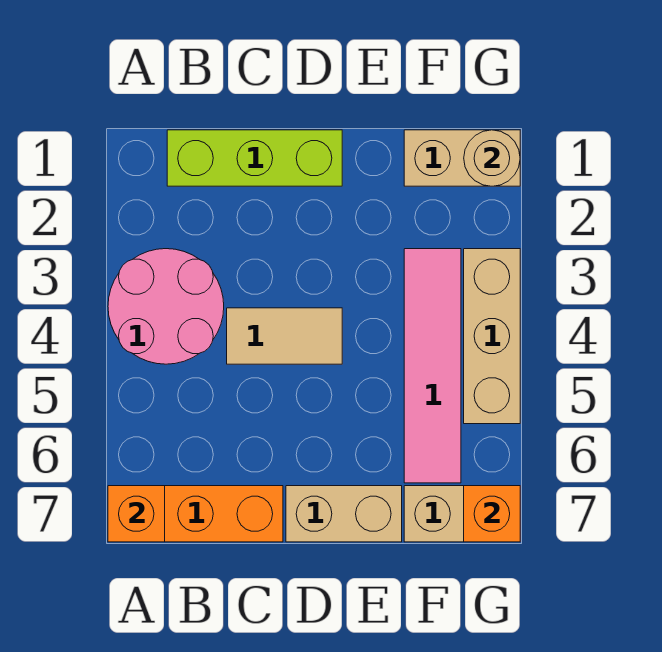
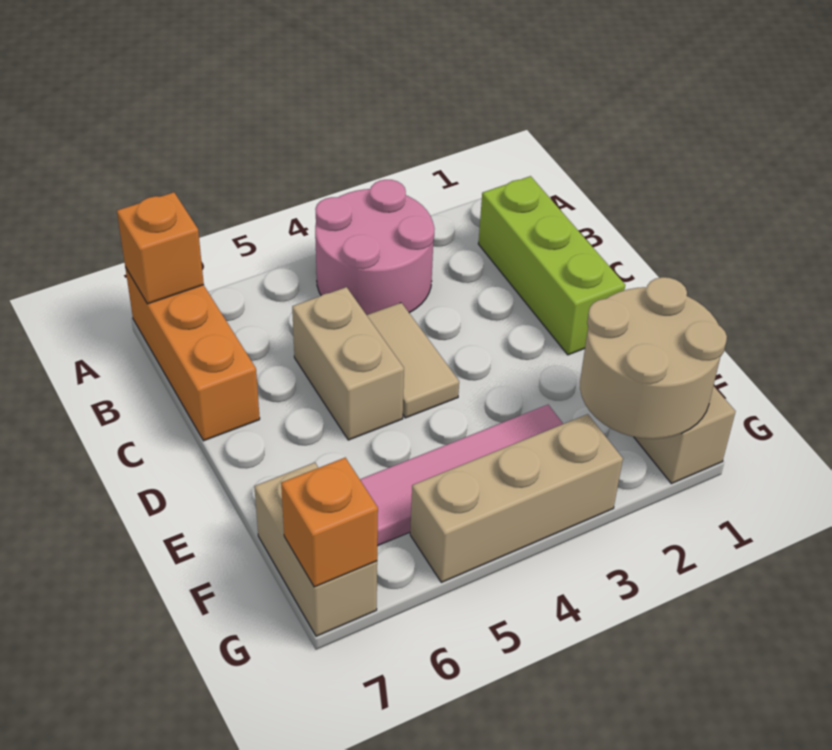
tan brick D7:E7 level 1 -> tan brick C5:D5 level 1
tan round brick G1 level 2 -> tan round brick F1:G2 level 2

